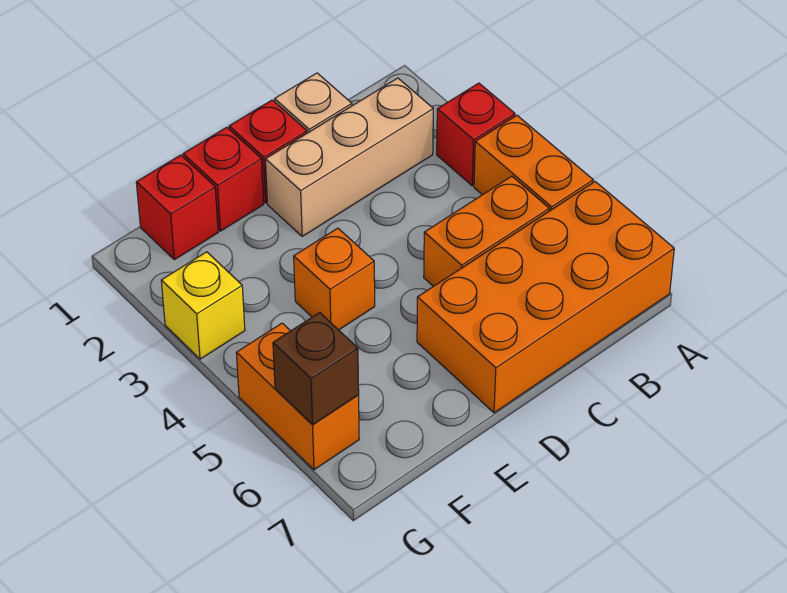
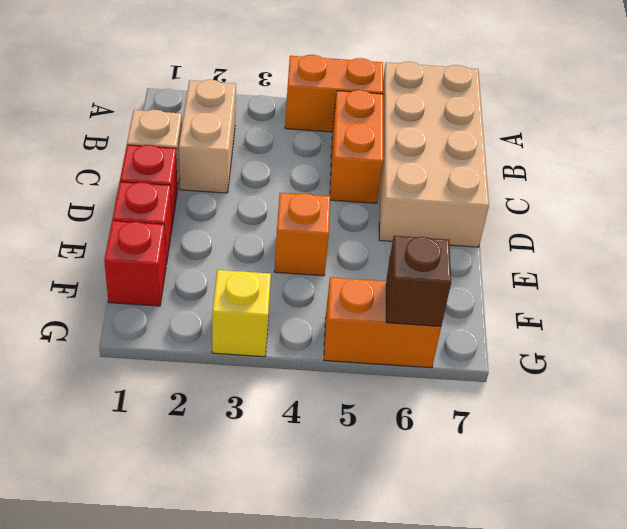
red brick A3 level 1 -> none
orange brick A6:D7 level 1 -> tan brick A6:D7 level 1
tan brick B2:D2 level 1 -> tan brick B2:C2 level 1

